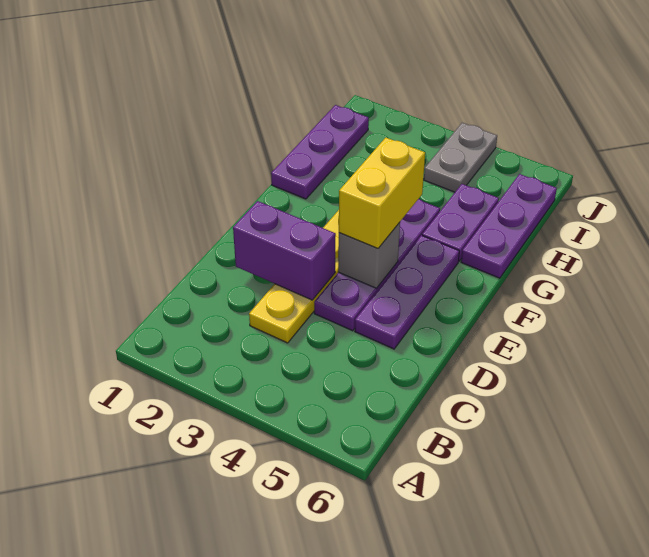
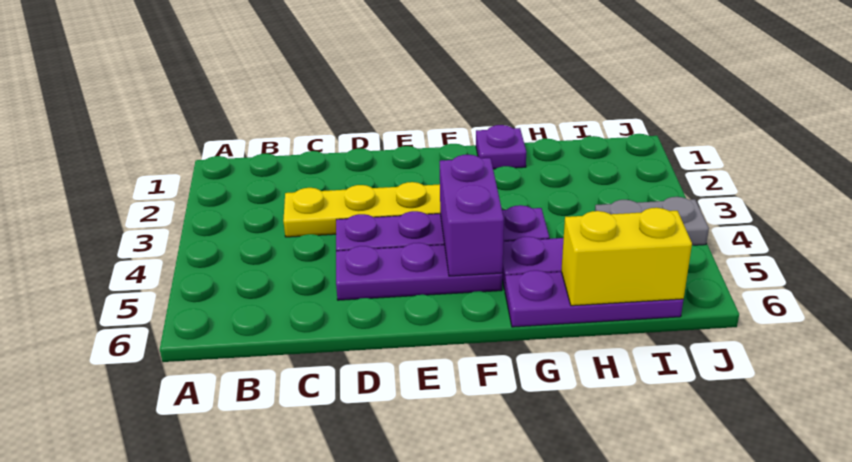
purple brick D2:D3 level 2 -> purple brick F4:F5 level 2
grey brick E4 level 2 -> none
yellow brick E4:F4 level 3 -> yellow brick H6:I6 level 2
purple plate G1:I1 level 1 -> purple plate G1 level 1

